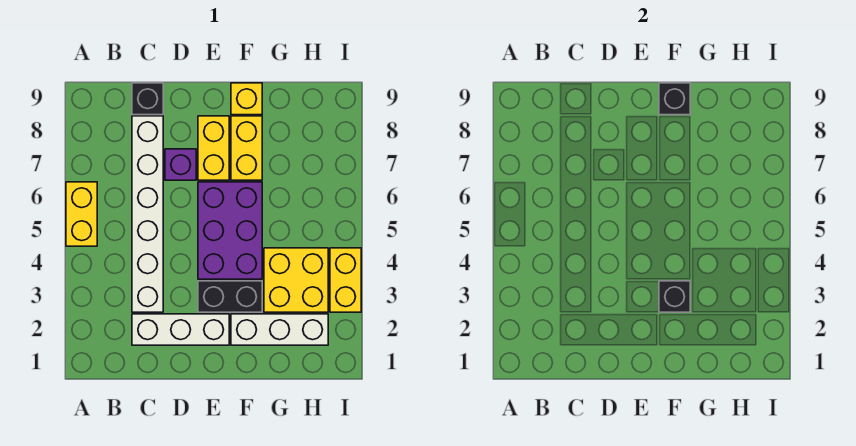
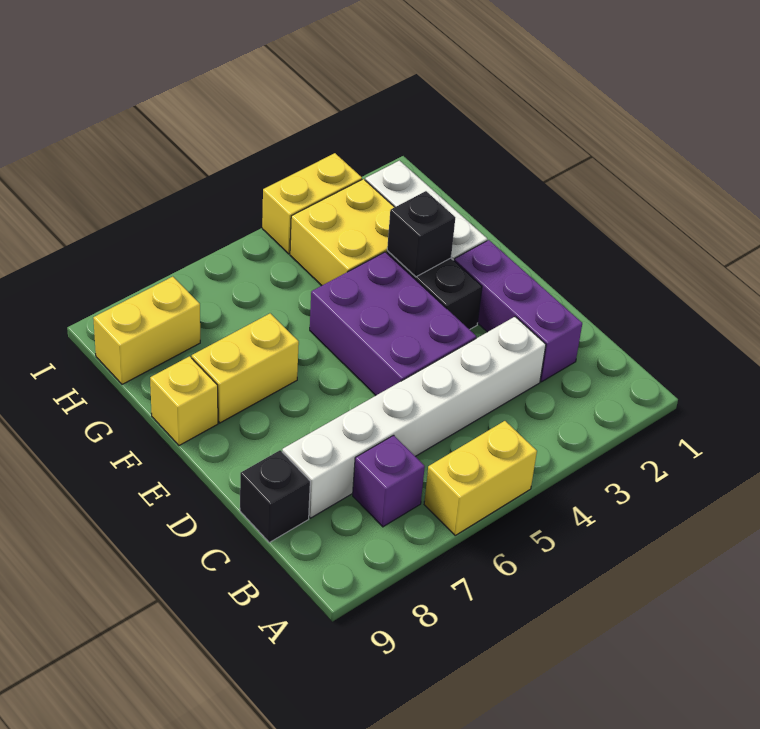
white brick C2:E2 level 1 -> purple brick C2:E2 level 1
purple brick D7 level 1 -> purple brick B7 level 1
purple brick E4:F6 level 1 -> purple brick D4:F5 level 1
yellow brick E7:E8 level 1 -> yellow brick H8:H9 level 1
black brick F9 level 2 -> none

